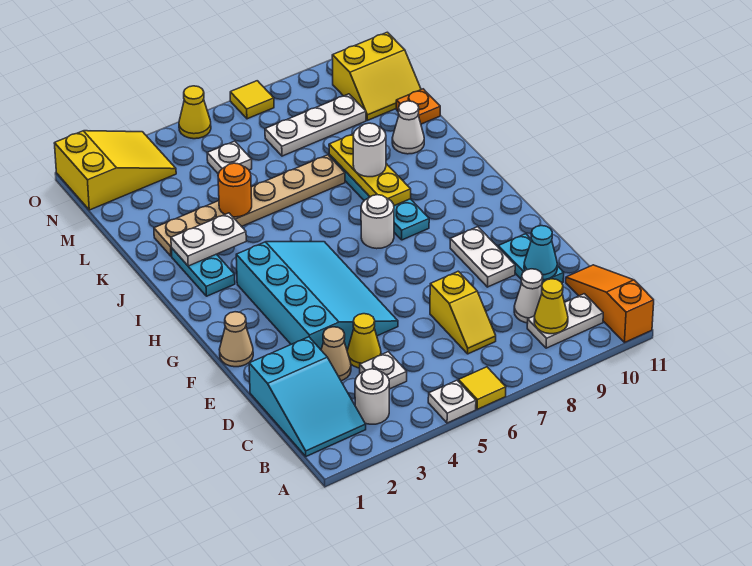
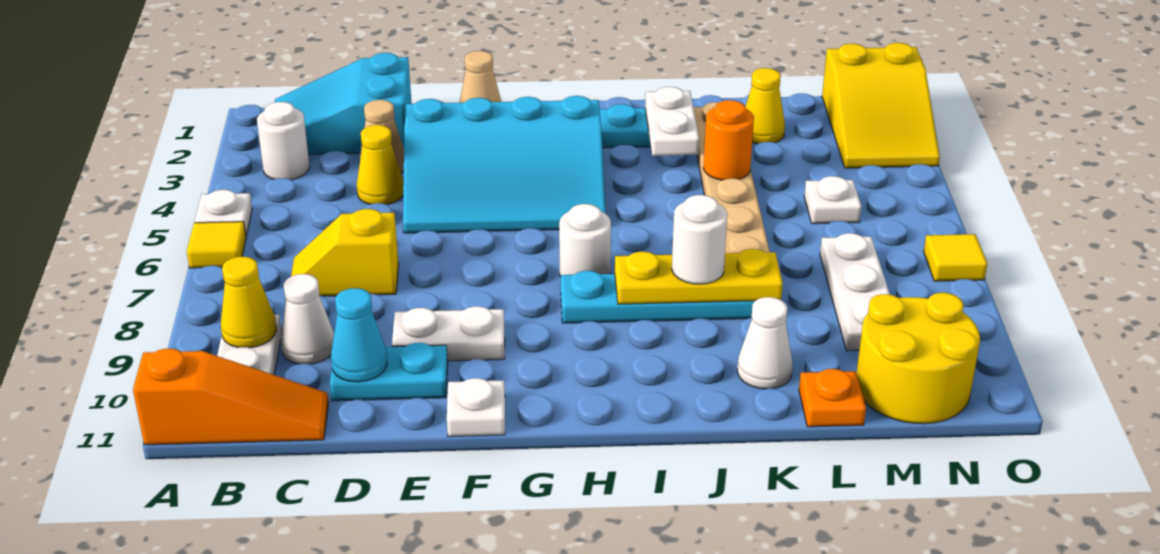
white plate C4 level 1 -> white plate F11 level 1
yellow slope M10:N11 level 1 top N -> yellow round brick M10:N11 level 1
yellow cone O5 level 1 -> yellow cone L2 level 1

